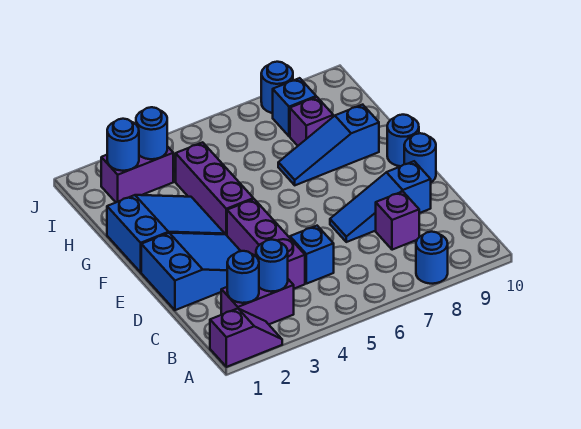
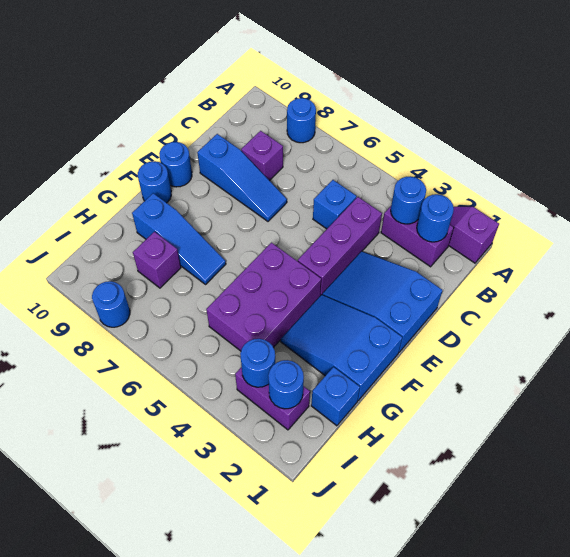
purple brick F4:H4 level 1 -> purple brick F4:H5 level 1
blue brick I8 level 1 -> blue brick H1 level 1

